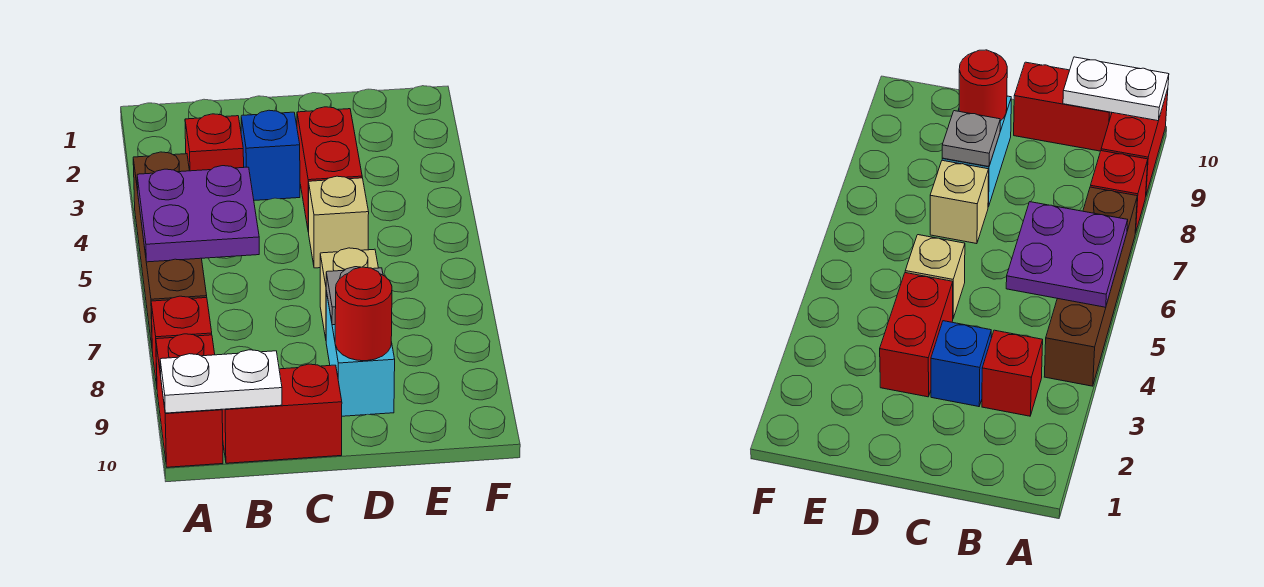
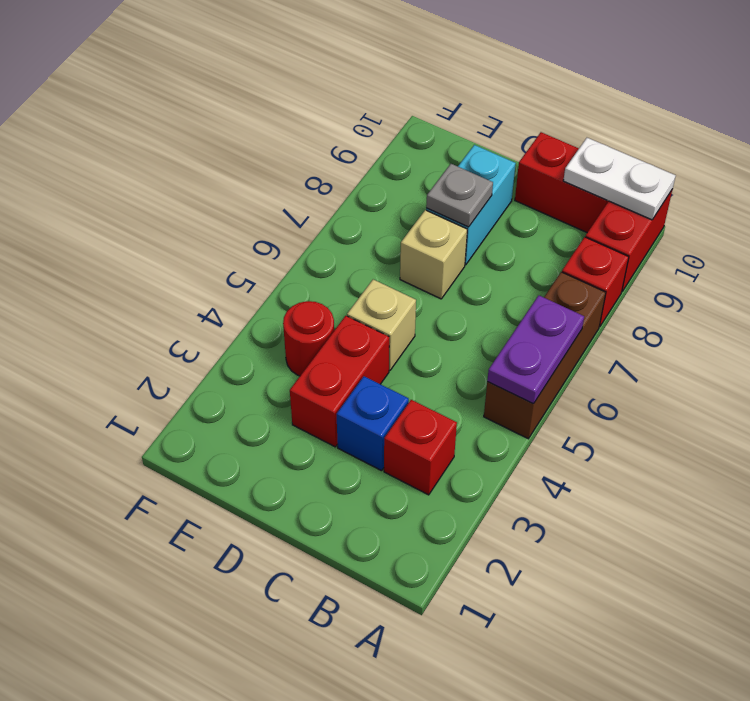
brown brick A4:A7 level 1 -> brown brick A5:A7 level 1
purple plate A5:B6 level 2 -> purple plate A5:A6 level 2
red round brick D9 level 2 -> red round brick E4 level 1

